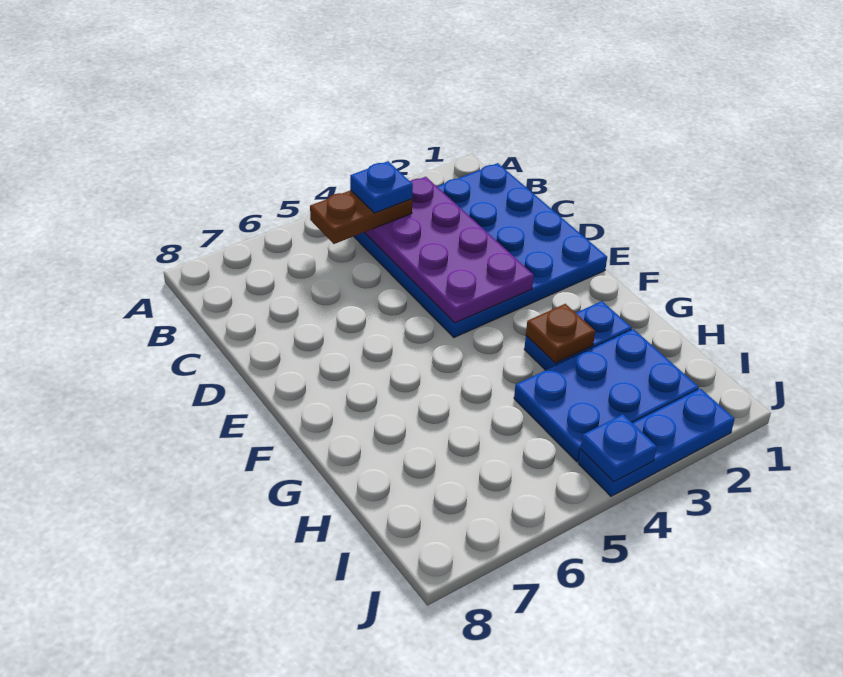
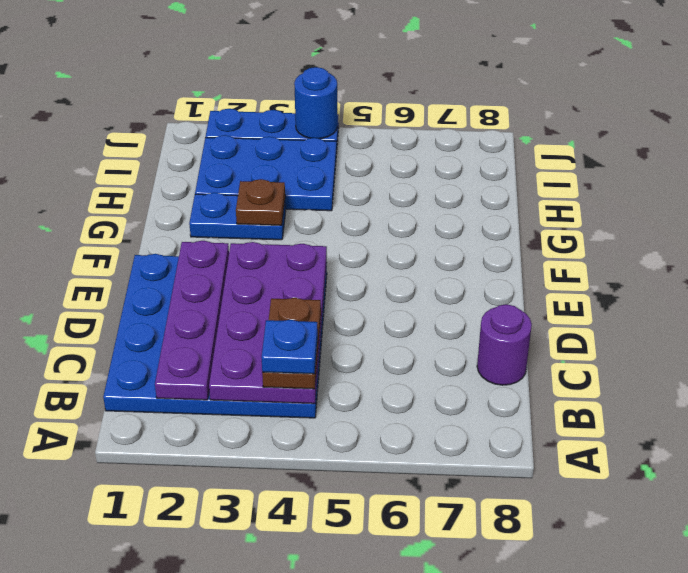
none -> purple plate B2:E2 level 2
brown plate B4:B5 level 3 -> brown plate B4:C4 level 3
none -> purple round brick C8 level 1
blue plate J4 level 2 -> blue round brick J4 level 2

